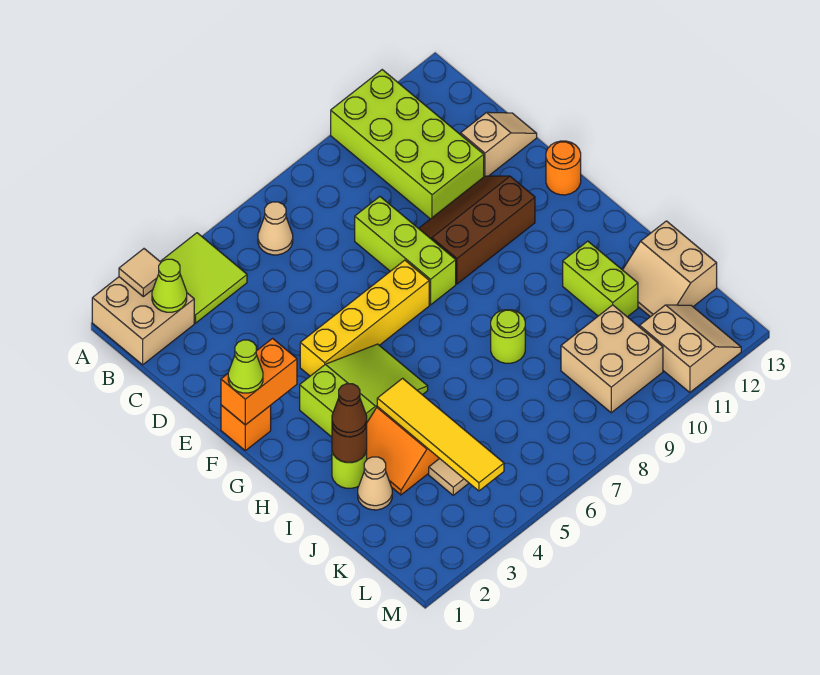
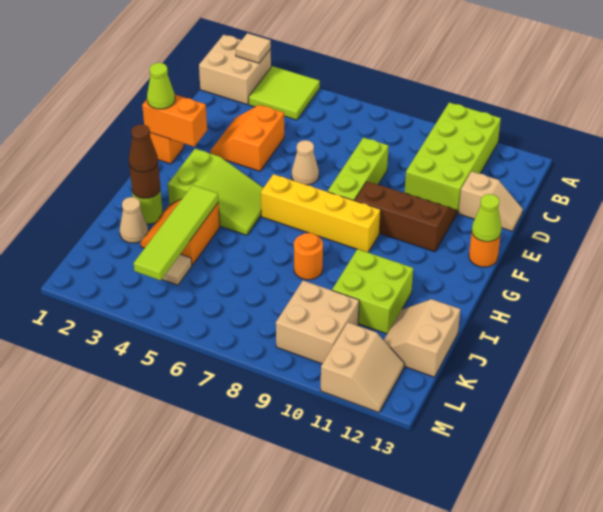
lime cone B2 level 2 -> lime cone F13 level 2
tan cone B6 level 1 -> tan cone E6 level 1
none -> orange slope D3:E4 level 1 top 4
yellow brick F4:F7 level 1 -> yellow brick G6:G9 level 1
yellow tile I4:L4 level 2 -> lime tile I4:L4 level 2
lime round brick I8 level 1 -> orange round brick I8 level 1
lime brick I11:J11 level 1 -> lime brick I10:J11 level 1

